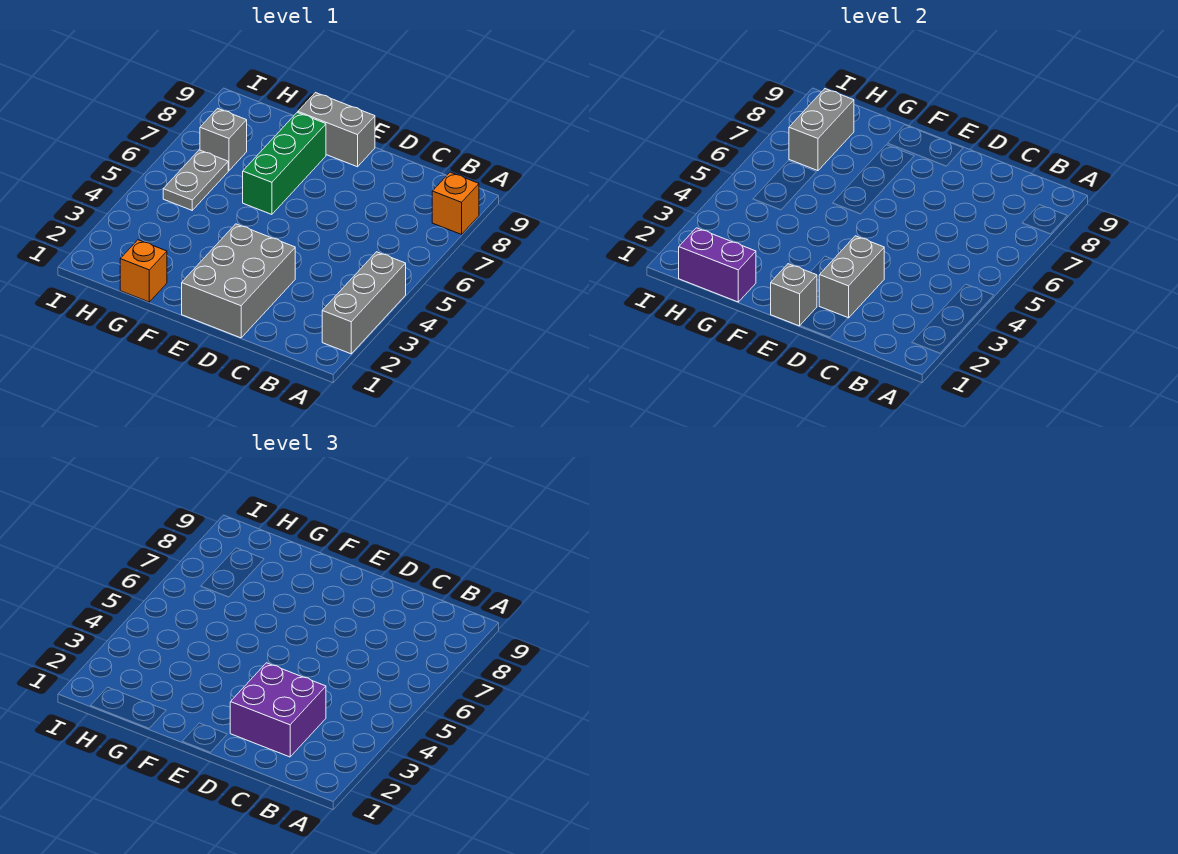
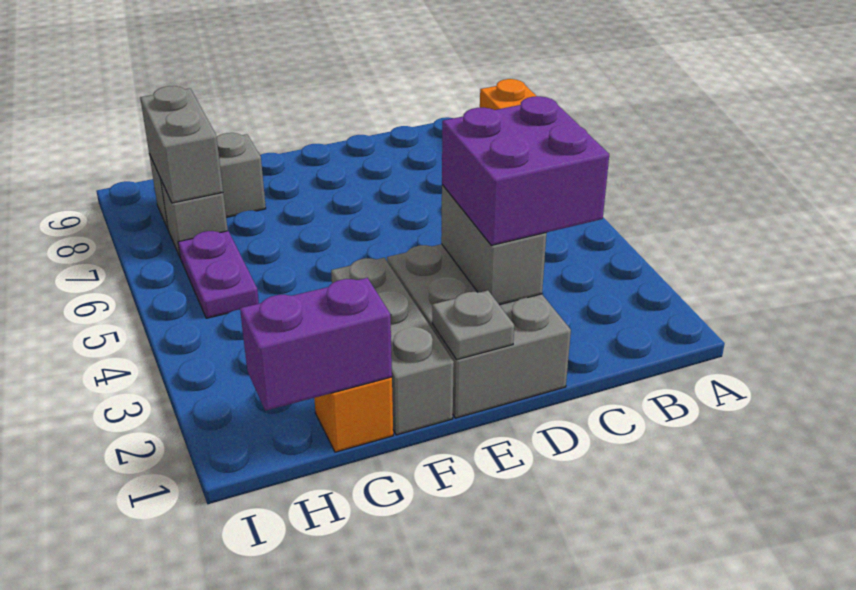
grey brick A2:A4 level 1 -> grey brick F1:F3 level 1
grey brick E1 level 2 -> grey plate E1 level 2
grey brick E9:F9 level 1 -> grey brick G8:H8 level 1
green brick F6:F8 level 1 -> none
grey plate H5:H6 level 1 -> purple plate H5:H6 level 1

